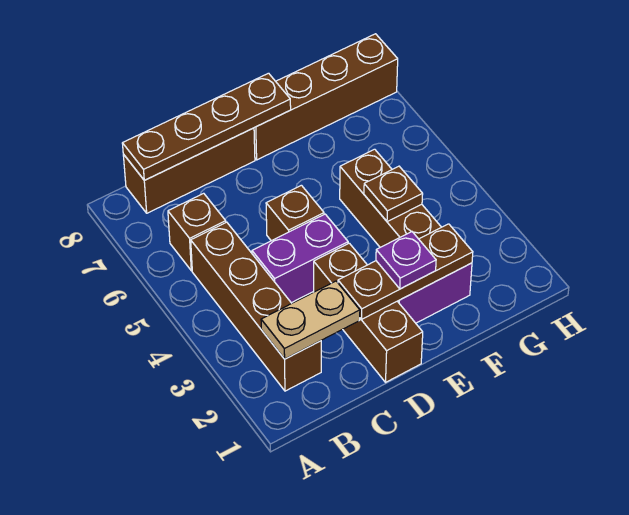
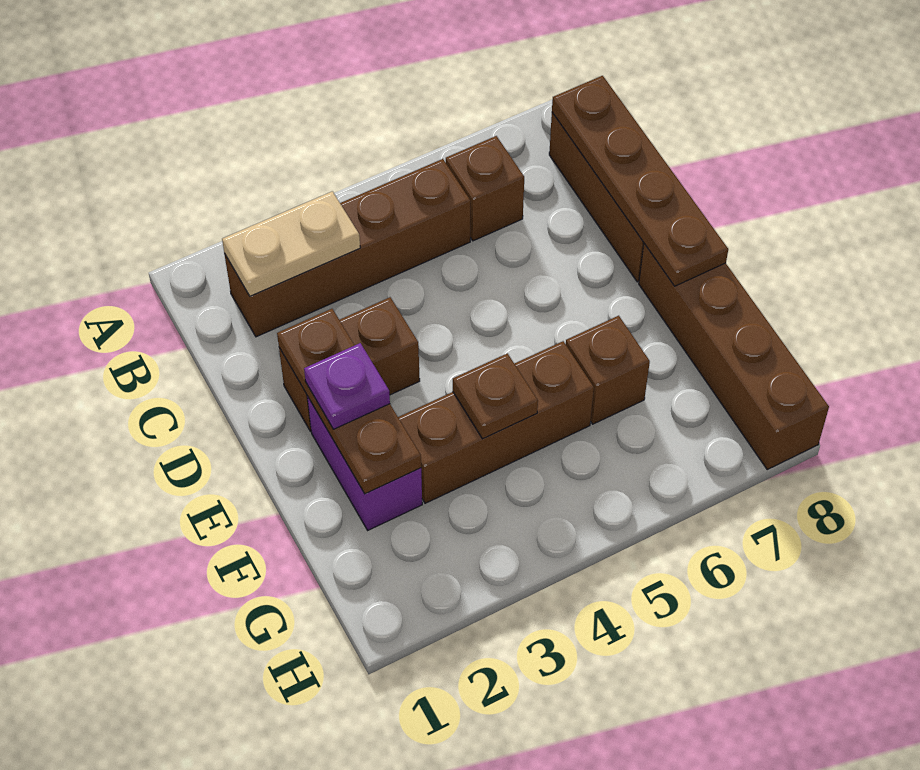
tan plate B2:C2 level 2 -> tan plate B2:B3 level 2
purple brick C4:D4 level 1 -> none
brown brick D1:D3 level 1 -> brown brick D2:D3 level 1
brown brick D5 level 1 -> brown brick F6 level 1

